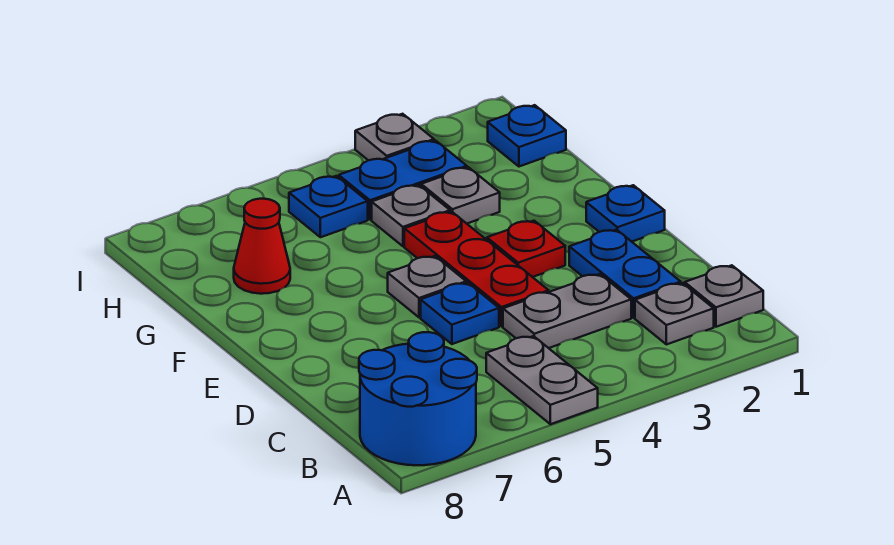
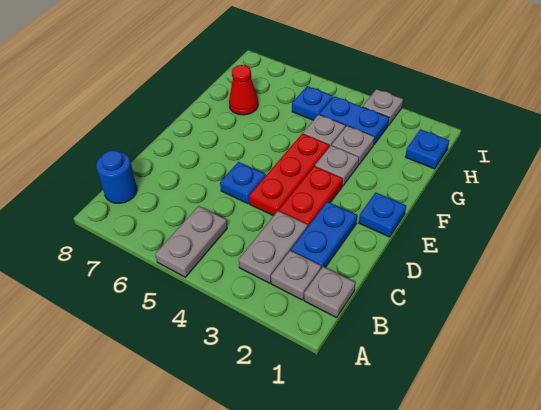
blue round brick A7:B8 level 1 -> blue round brick B8 level 1
grey plate C3:C4 level 1 -> grey plate B3:C3 level 1
red plate E3 level 1 -> red plate D3:E3 level 1
grey plate E5 level 1 -> grey plate F3 level 1

